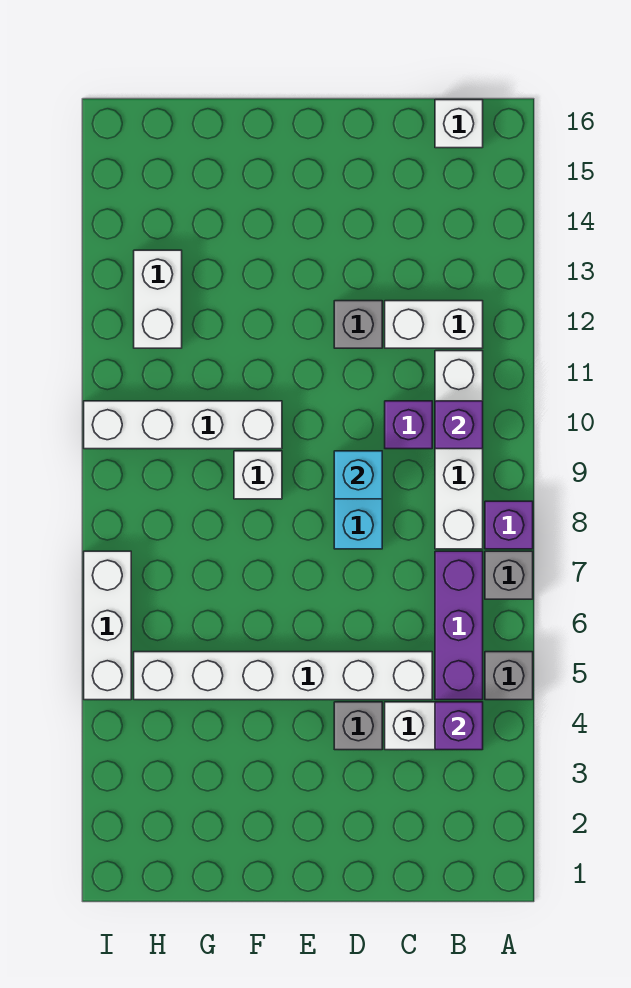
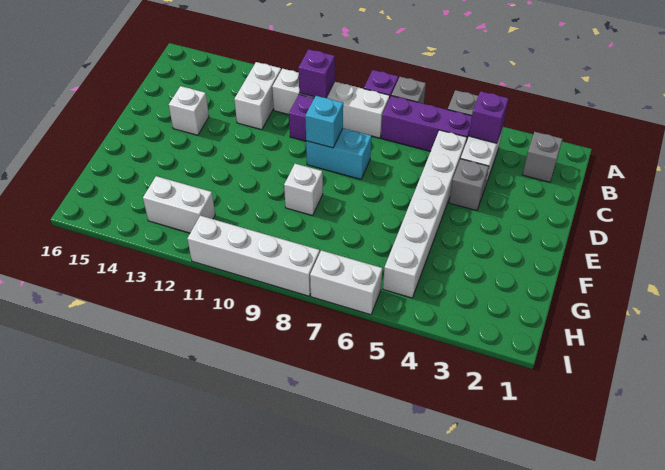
white brick B16 level 1 -> white brick D14 level 1
grey brick D12 level 1 -> grey brick B2 level 1
white brick F10:I10 level 1 -> white brick I8:I11 level 1
white brick I5:I7 level 1 -> white brick I6:I7 level 1

